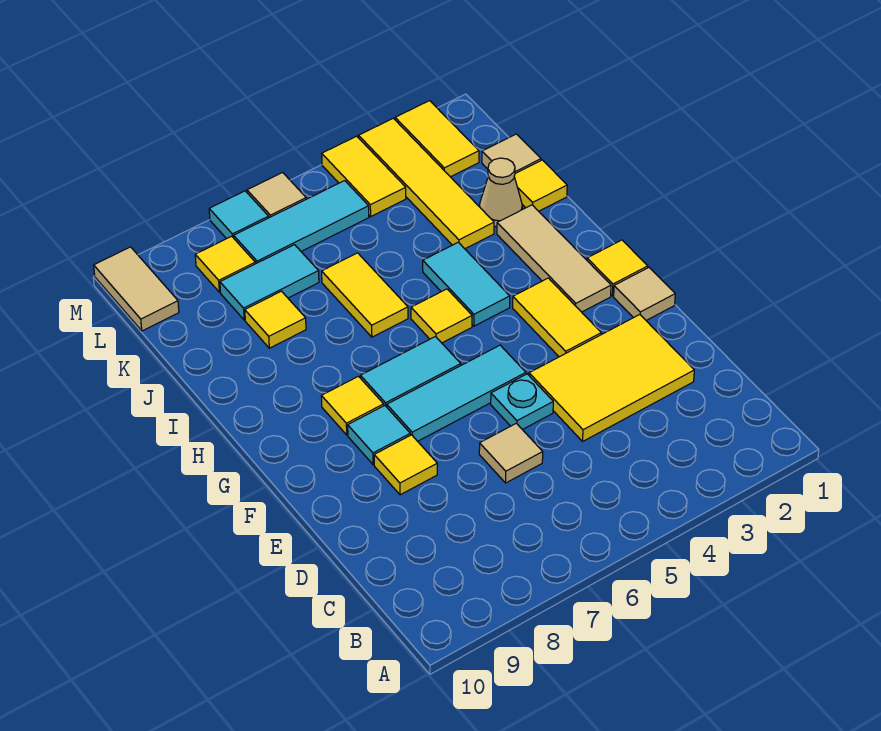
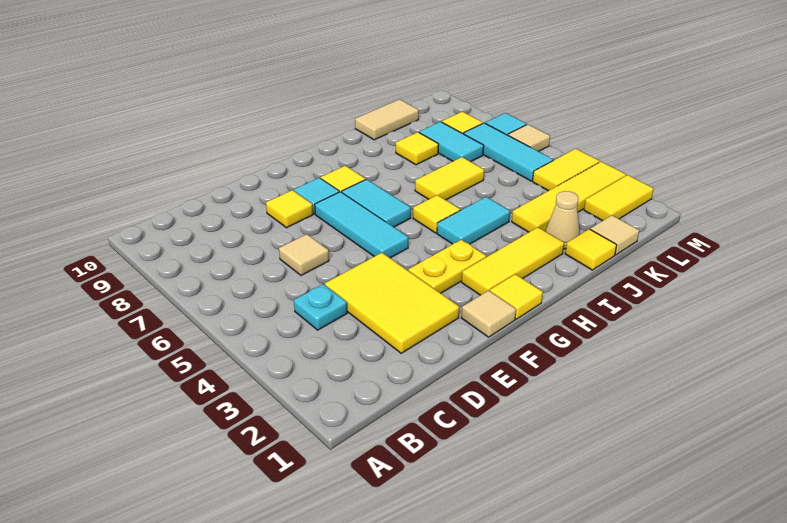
cyan plate E5 level 1 -> cyan plate C4 level 1
yellow tile F3:G3 level 1 -> yellow plate F3:G3 level 1
tan tile G2:I2 level 1 -> yellow tile G2:I2 level 1
tan tile L10:M10 level 1 -> tan tile J10:K10 level 1

